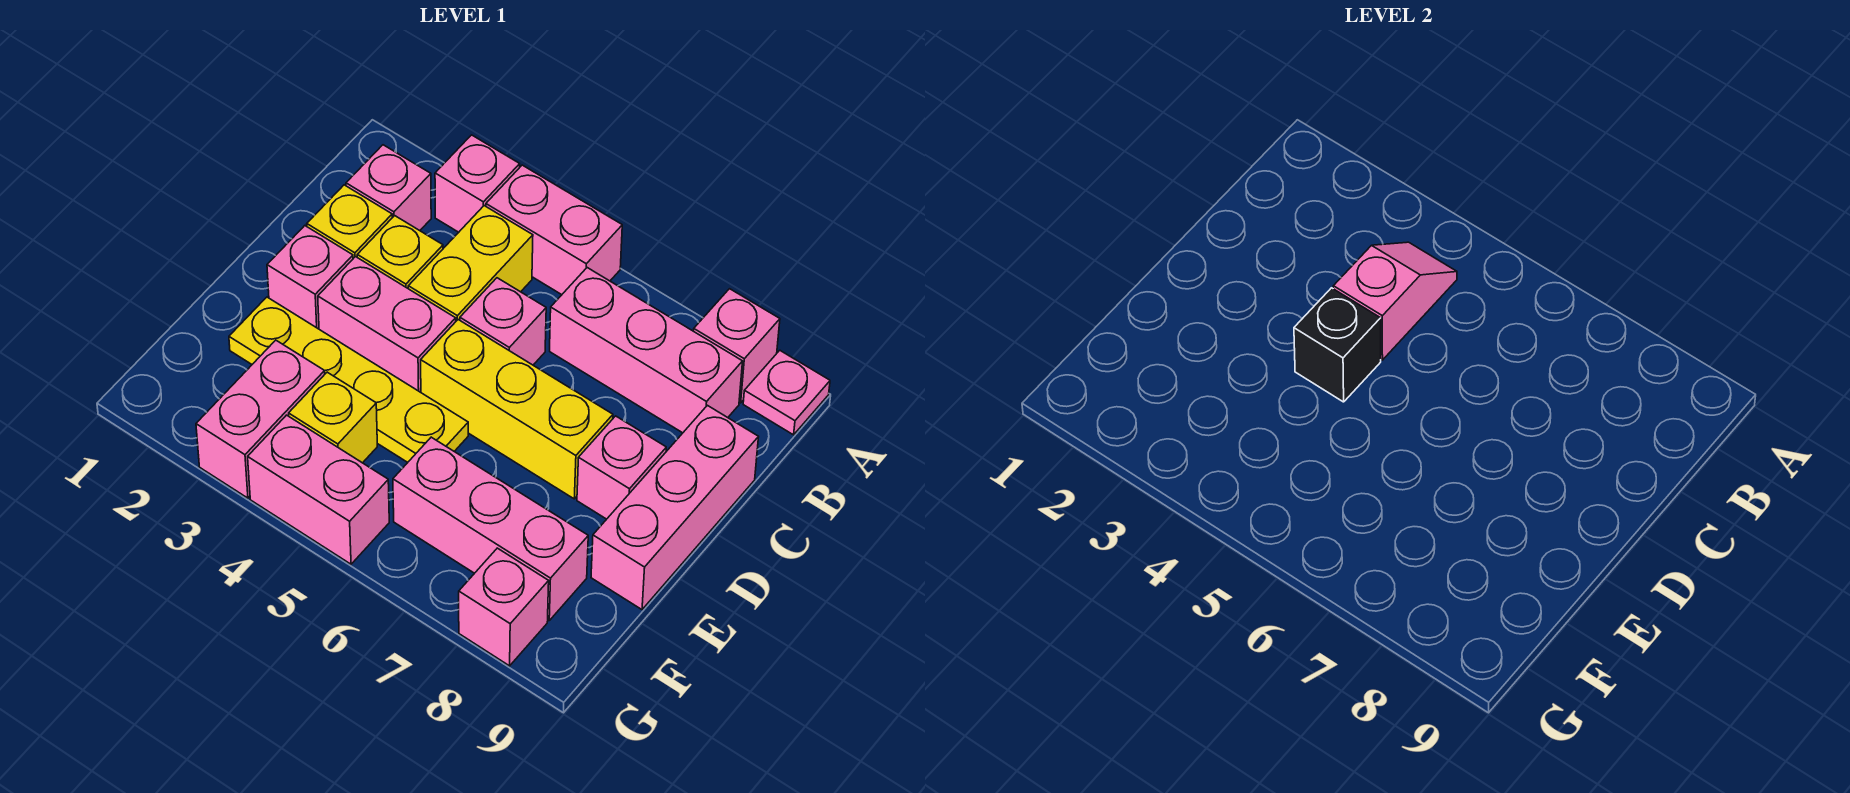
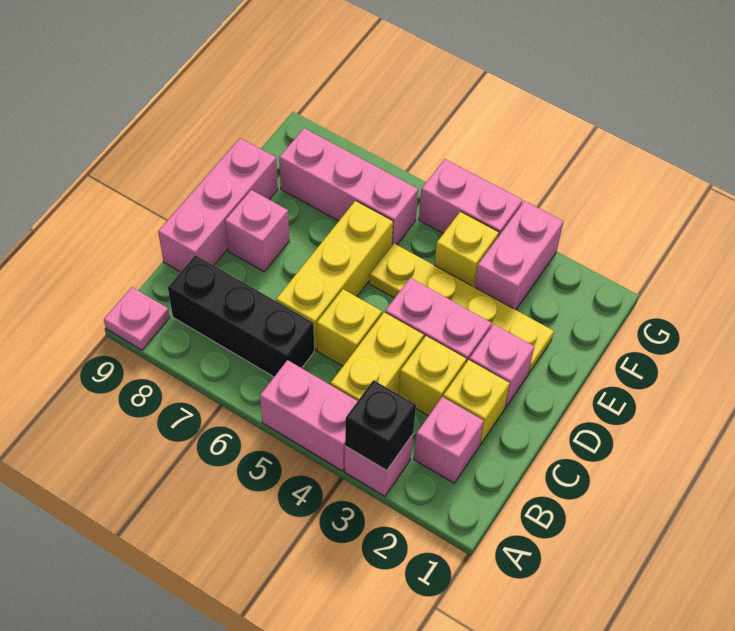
pink brick A8 level 1 -> none
pink slope B4:C4 level 2 top C -> none
pink brick B6:B8 level 1 -> black brick B6:B8 level 1
pink brick C5 level 1 -> yellow brick C5 level 1
black brick D4 level 2 -> black brick A3 level 2
yellow brick D5:D7 level 1 -> yellow brick C6:E6 level 1
pink brick G8 level 1 -> none

